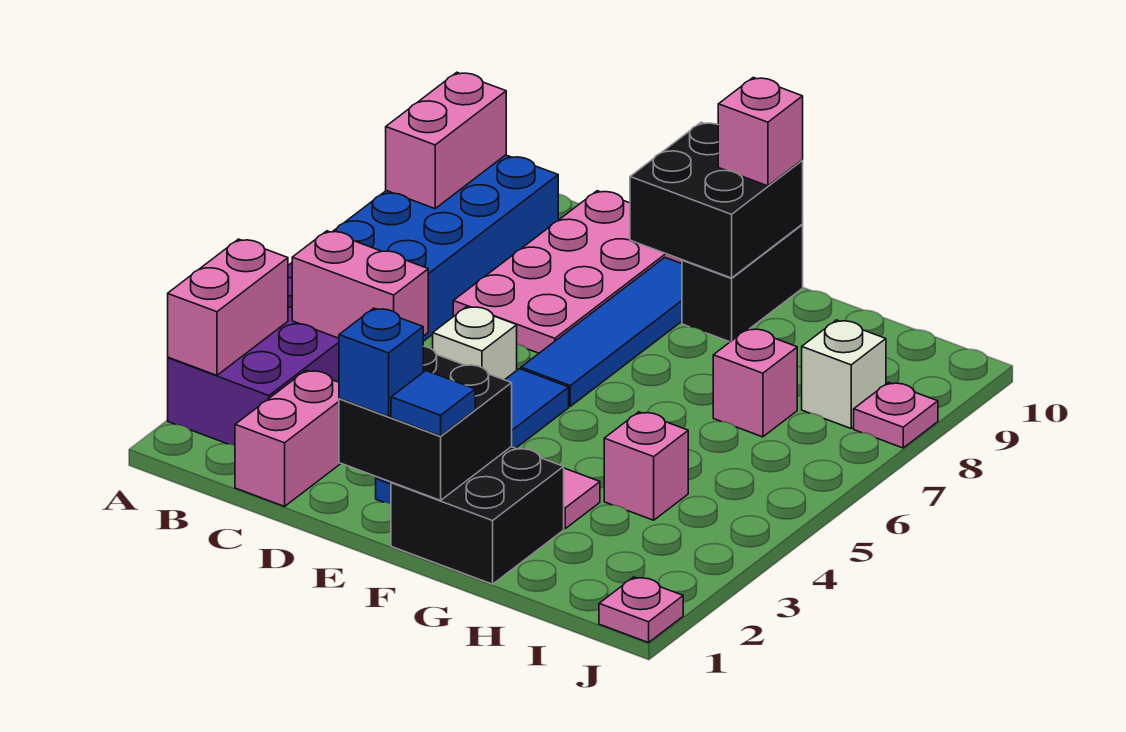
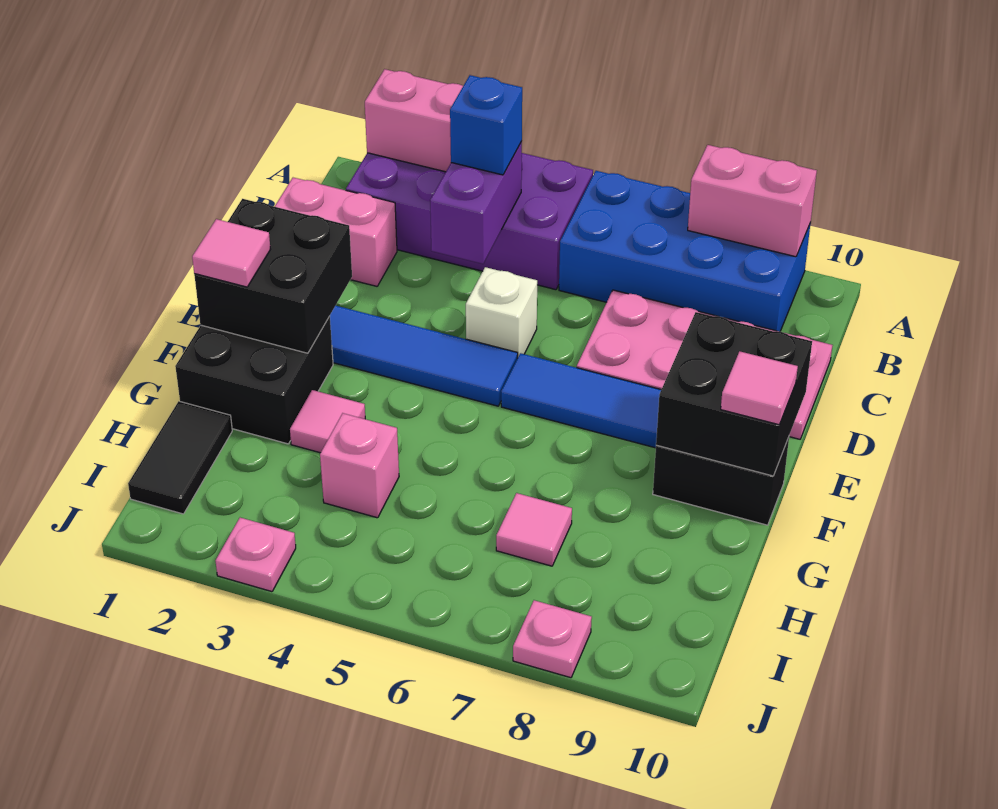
pink brick B4:C4 level 2 -> purple brick B4:C4 level 2
blue brick E1 level 3 -> blue brick B4 level 3
blue tile F1 level 3 -> pink tile F1 level 3
pink brick F10 level 3 -> pink tile F10 level 3
none -> black tile H1:I1 level 1
pink brick H7 level 1 -> pink tile H7 level 1
white brick I8 level 1 -> none
pink plate J1 level 1 -> pink plate J3 level 1

